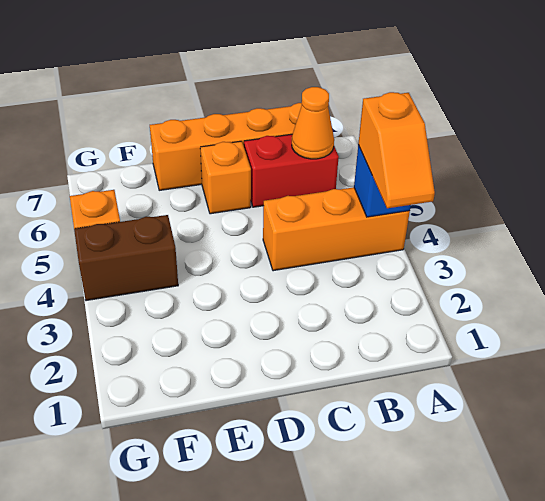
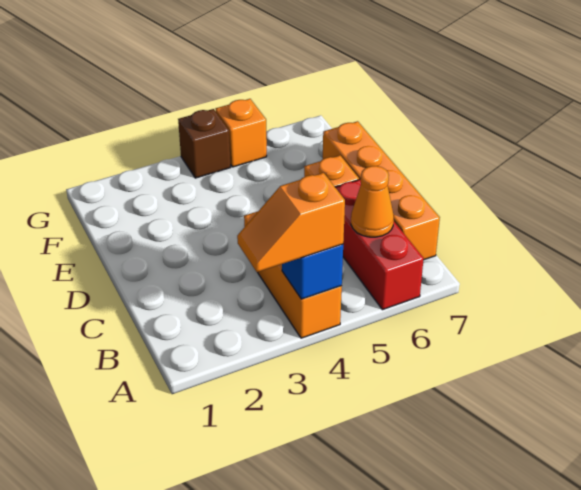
red brick B6:C6 level 1 -> red brick A6:C6 level 1
brown brick F4:G4 level 1 -> brown brick G4 level 1

